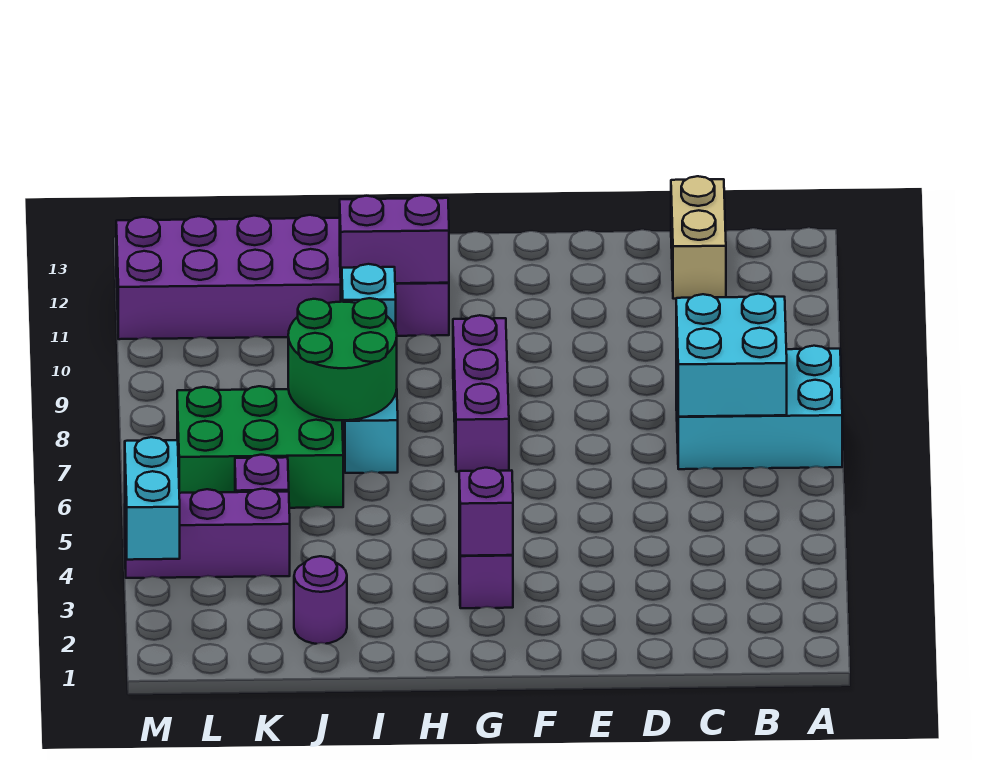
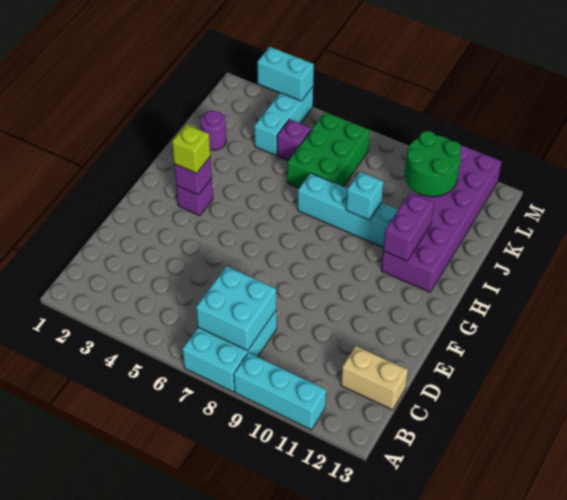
none -> cyan brick A9:A11 level 1
none -> lime brick G3 level 3
purple brick G7:G9 level 1 -> none
green round brick I7:J8 level 2 -> green round brick K10:L11 level 2
purple brick K4:M4 level 1 -> cyan brick K4:M4 level 1

